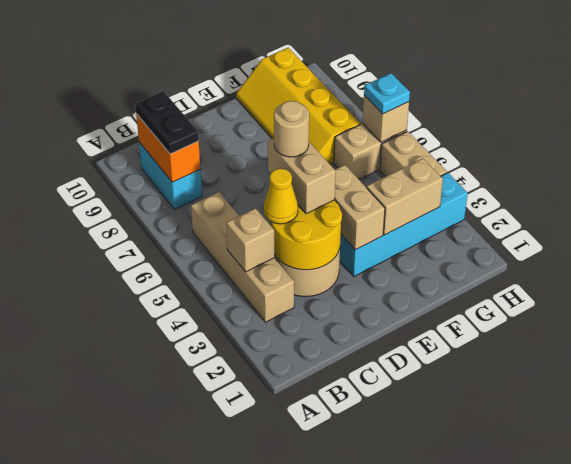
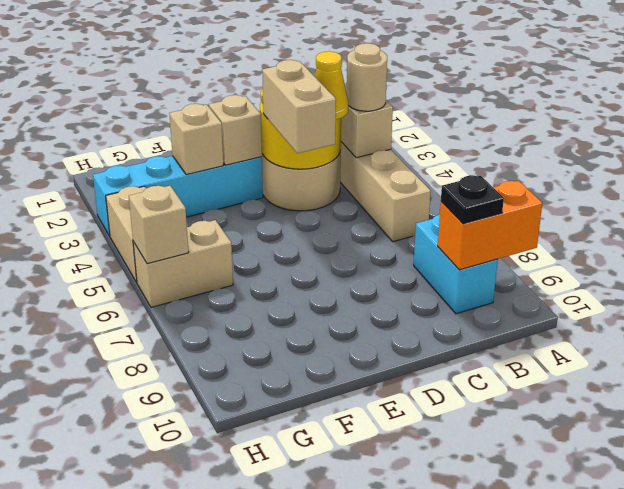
orange brick B8:B9 level 2 -> orange brick A9:B9 level 2
black plate B8:B9 level 3 -> black plate B9 level 3
tan round brick D5 level 4 -> tan round brick B4 level 3
tan brick E3:E4 level 2 -> tan brick E3 level 2
tan brick F3:G3 level 2 -> tan brick F3 level 2
yellow slope F7:G10 level 1 top G -> none
cyan plate H6 level 3 -> none

